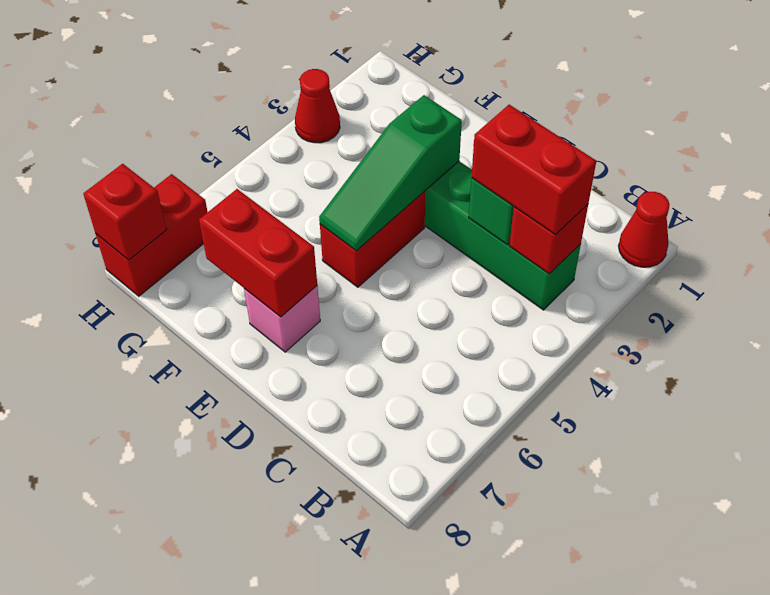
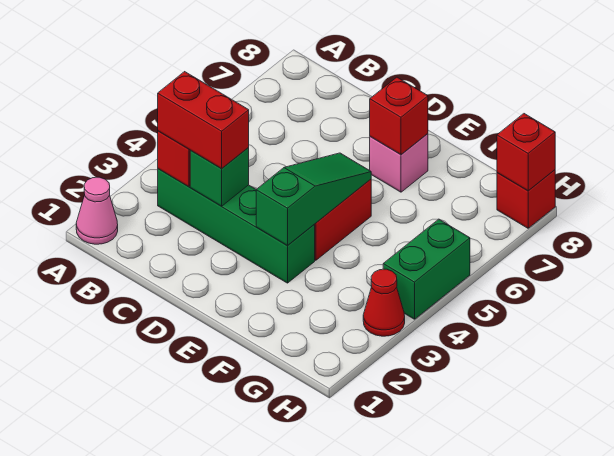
red cone A1 level 1 -> pink cone A1 level 1
red brick E7:F7 level 2 -> red brick E7 level 2
none -> green brick H4:H5 level 1
red brick H7:H8 level 1 -> red brick H8 level 1

